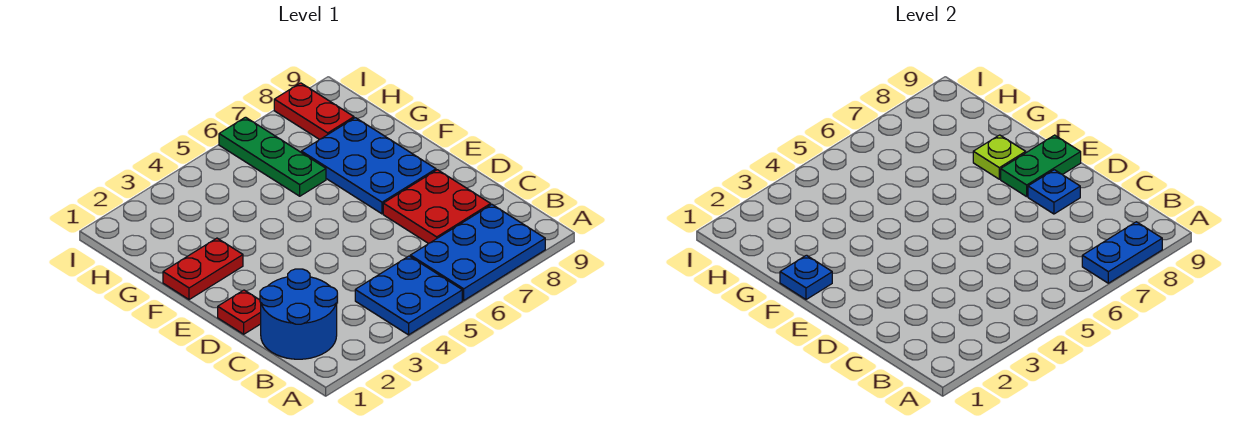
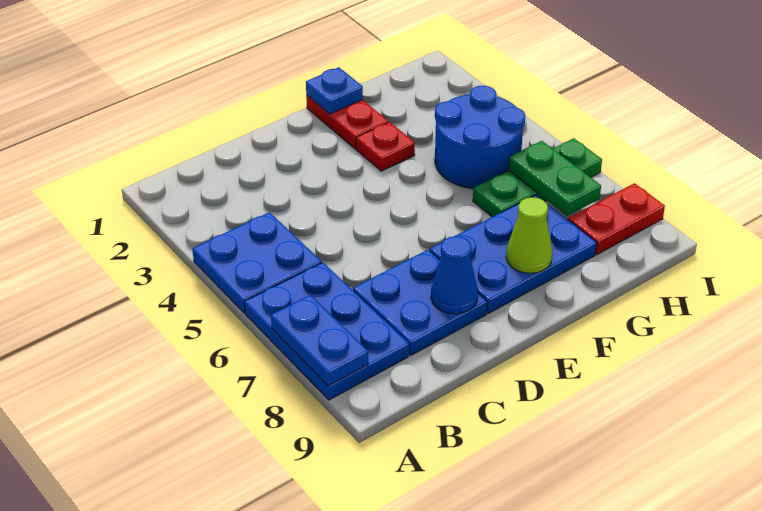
blue round brick B1:C2 level 1 -> blue round brick G4:H5 level 1
red plate C7:D8 level 1 -> blue plate C7:D8 level 1
red plate D1 level 1 -> red plate F3 level 1
blue plate D8 level 2 -> blue cone D8 level 2
green plate E8:E9 level 2 -> green plate H6:H7 level 2
lime plate F8 level 2 -> lime cone F8 level 2

